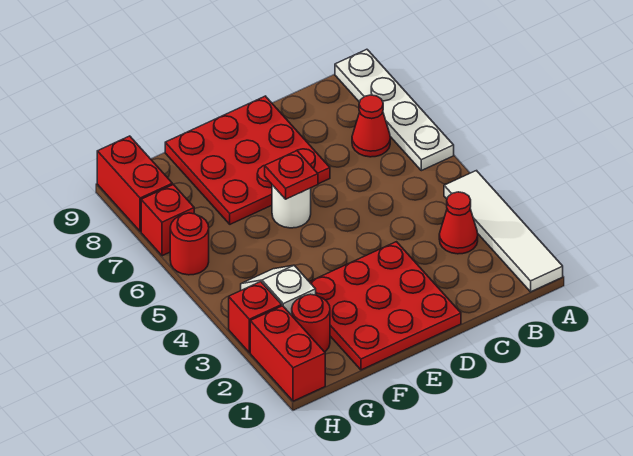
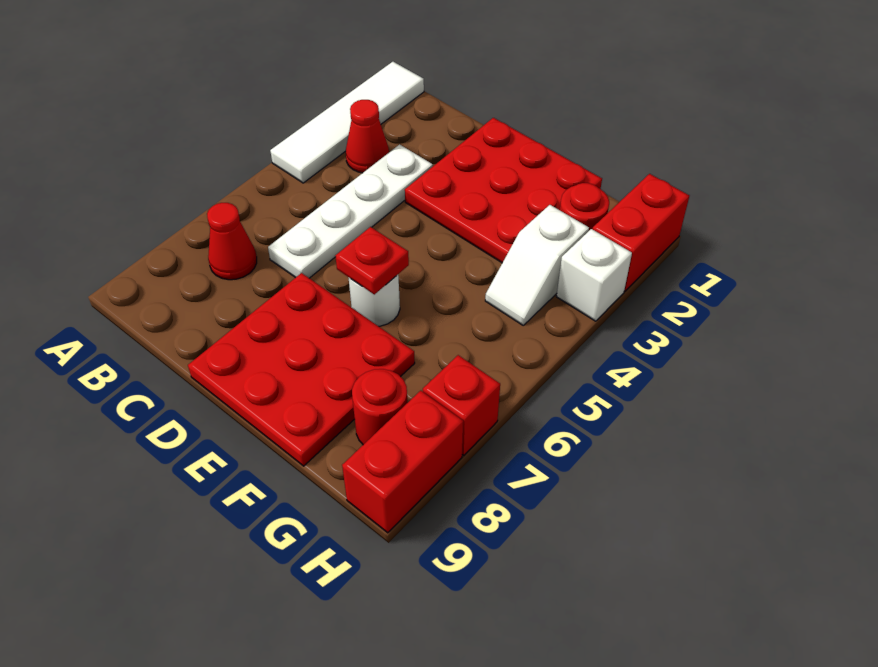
white plate A6:A9 level 1 -> white plate C3:C6 level 1
red brick H3 level 1 -> white brick H3 level 1
red round brick H6 level 1 -> red round brick G8 level 1

